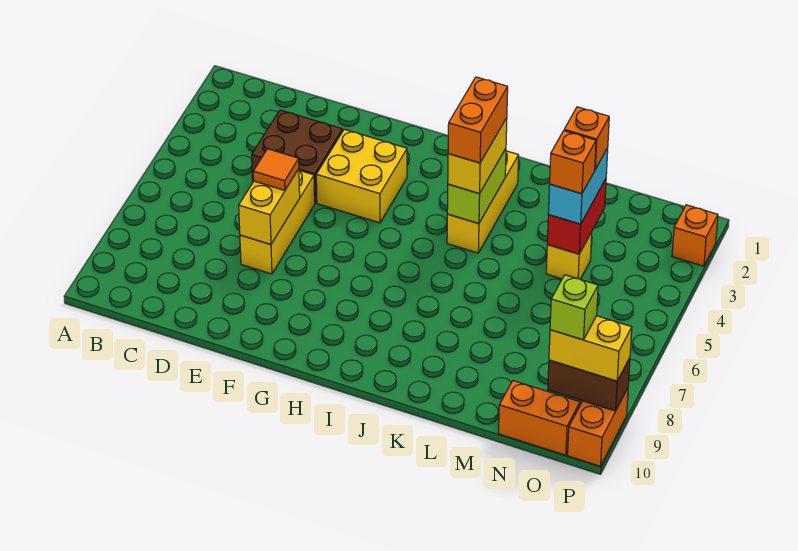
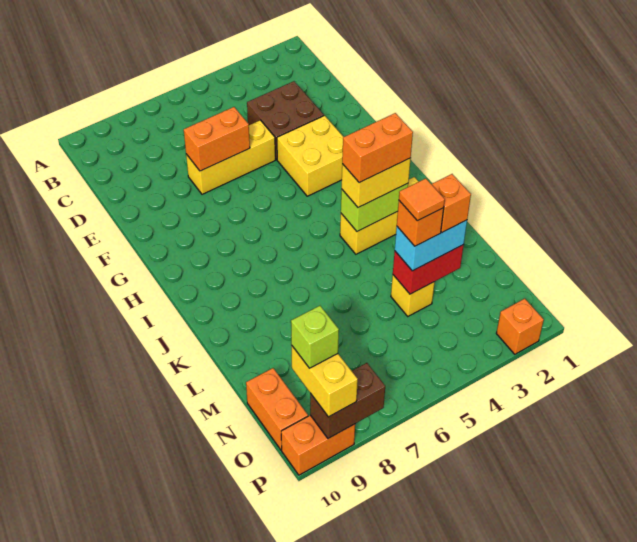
yellow brick E6:E7 level 2 -> orange brick E6:E7 level 2
orange tile E6 level 3 -> orange tile M4 level 5
brown brick O9:P9 level 2 -> brown brick P8:P9 level 2

